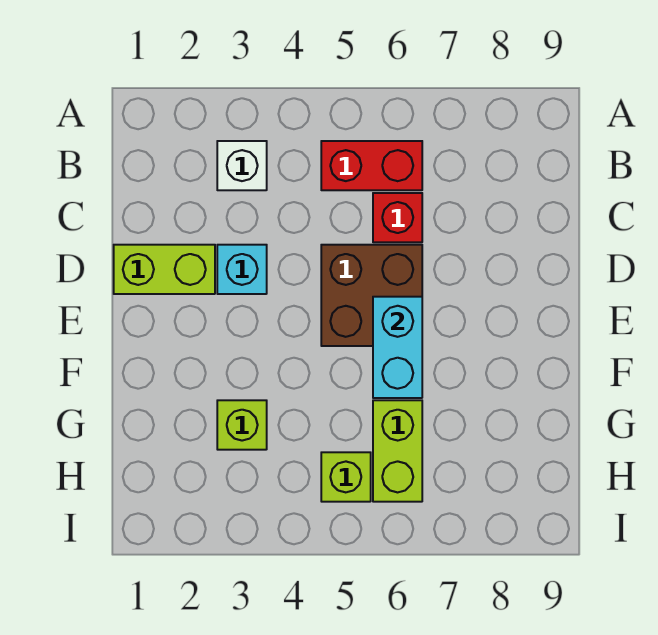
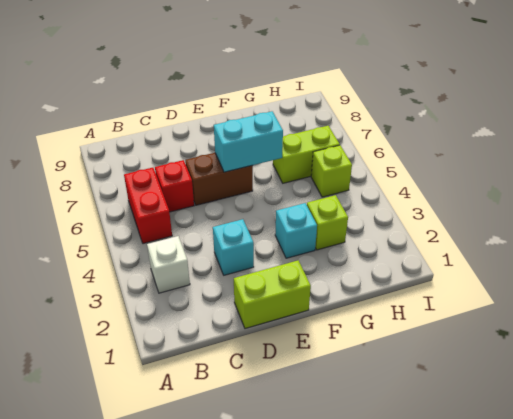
lime brick D1:D2 level 1 -> lime brick D1:E1 level 1
brown brick D5:E6 level 1 -> brown brick D6:E6 level 1
none -> cyan brick F3 level 1

